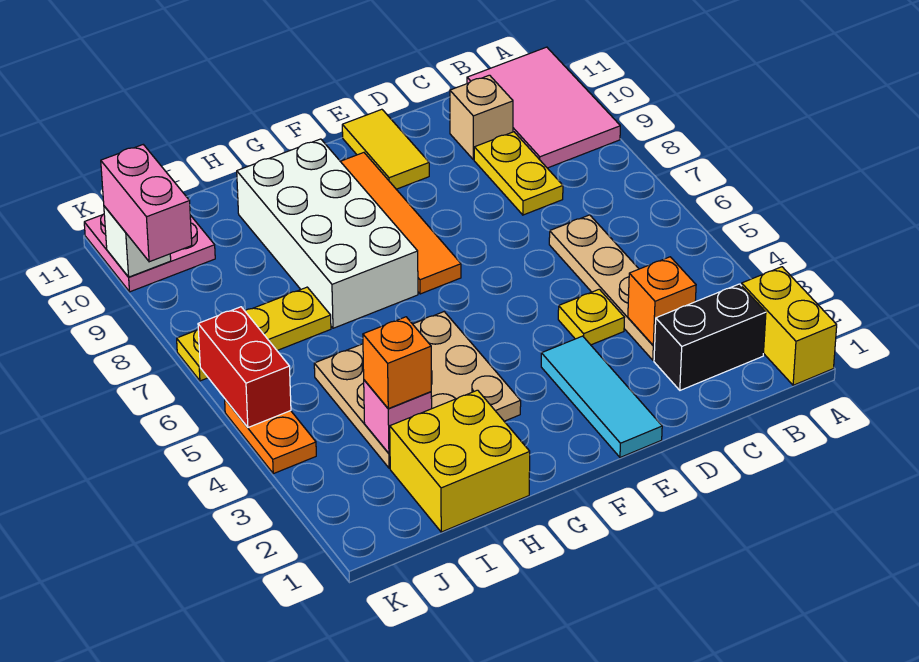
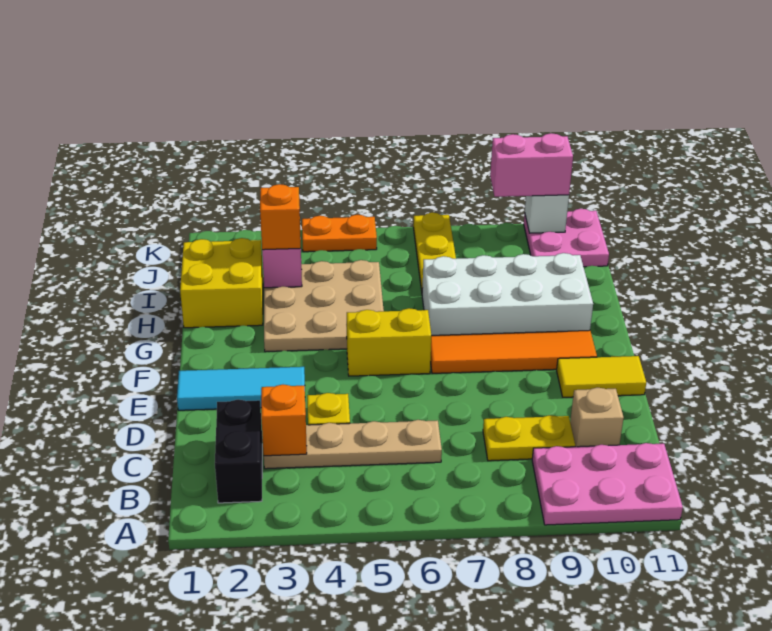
yellow brick A1:A2 level 1 -> yellow brick F5:F6 level 1
pink tile A9:B11 level 1 -> pink plate A9:B11 level 1
red brick K5:K6 level 2 -> none

